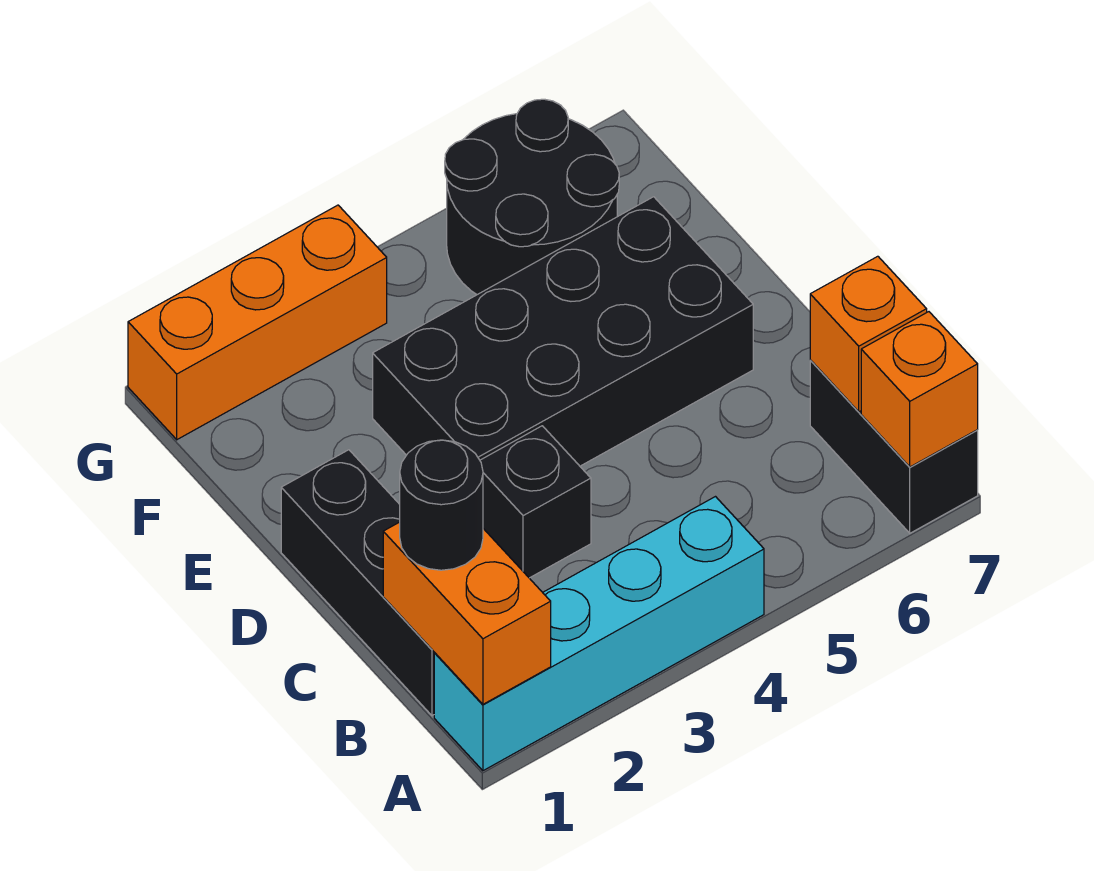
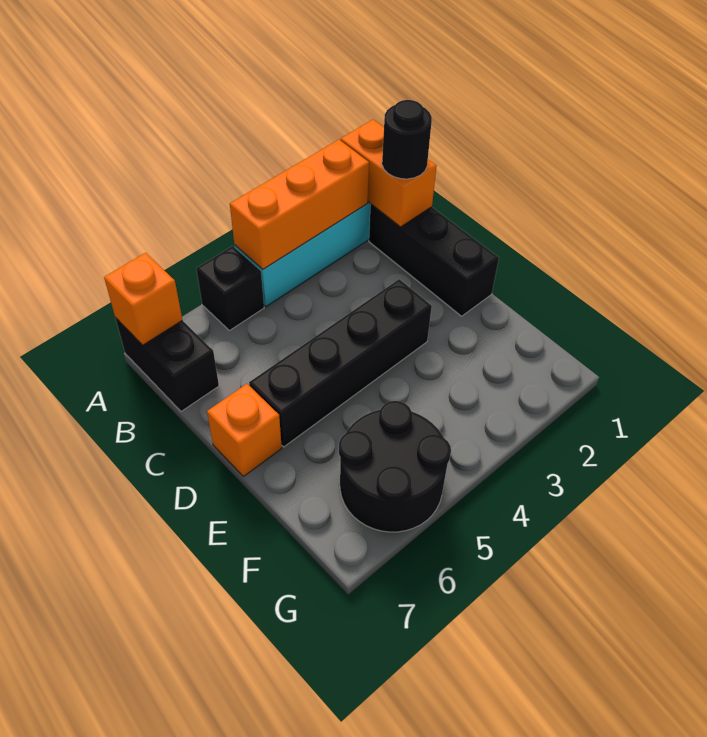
orange brick B7 level 2 -> orange brick D7 level 1
black brick C3 level 1 -> black brick A5 level 1
black brick D3:E6 level 1 -> black brick D3:D6 level 1
orange brick G1:G3 level 1 -> orange brick A2:A4 level 2

